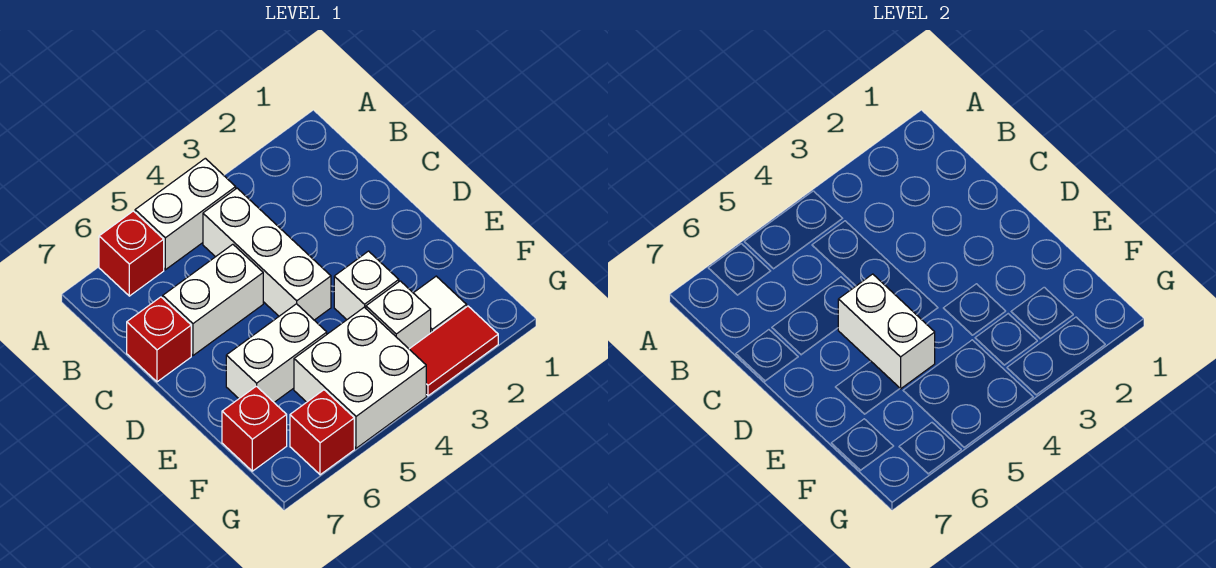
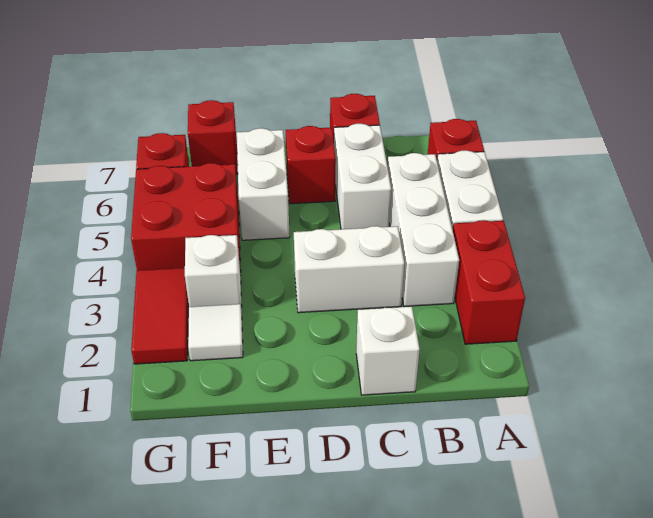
none -> red brick A2:A3 level 1
white brick B4:D4 level 1 -> white brick B3:B5 level 1
white brick D5:E5 level 2 -> white brick C3:D3 level 1
none -> red brick D6 level 1
white brick E3 level 1 -> white brick C1 level 1
white brick F4:G5 level 1 -> red brick F4:G5 level 1

